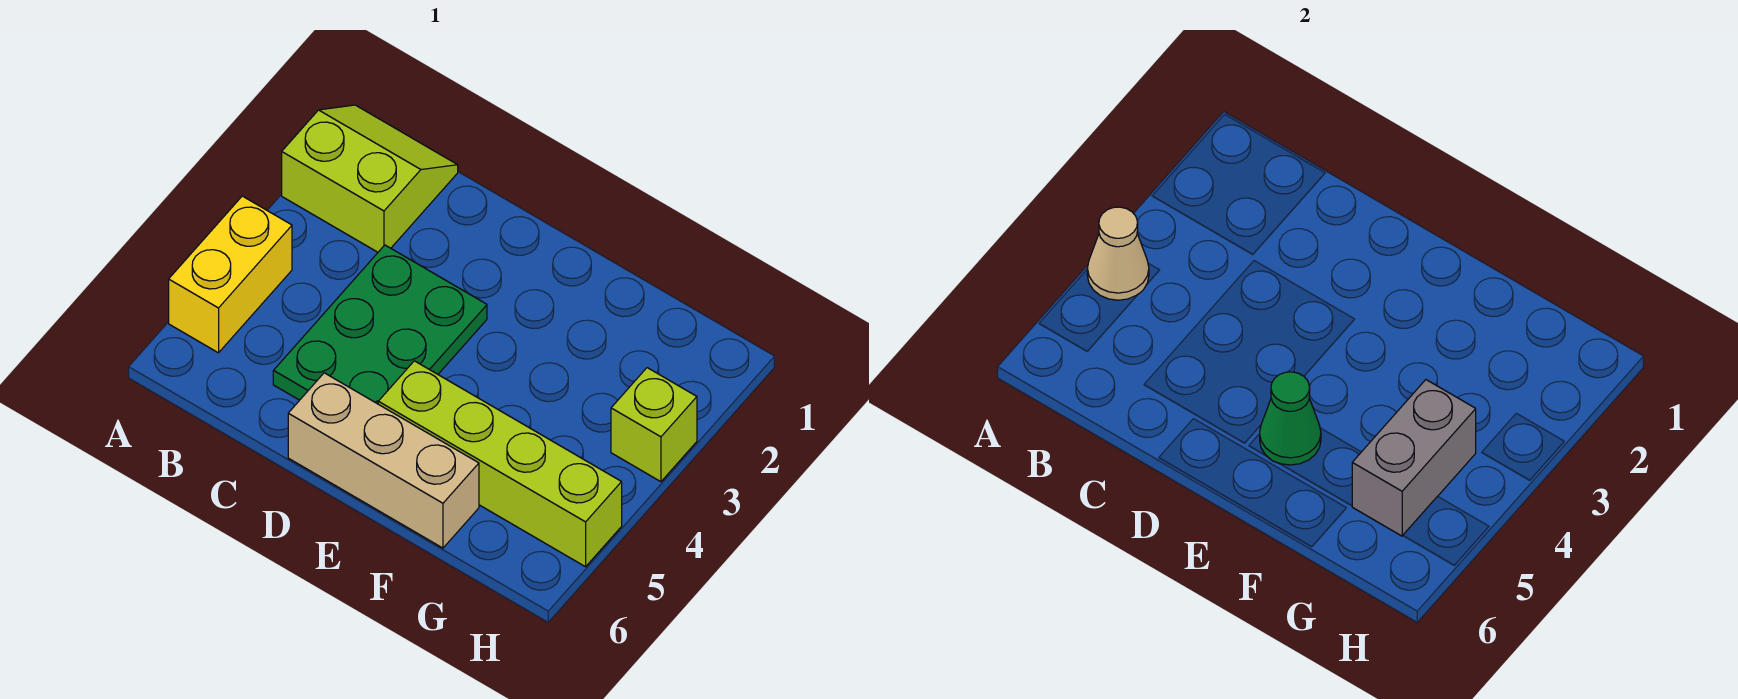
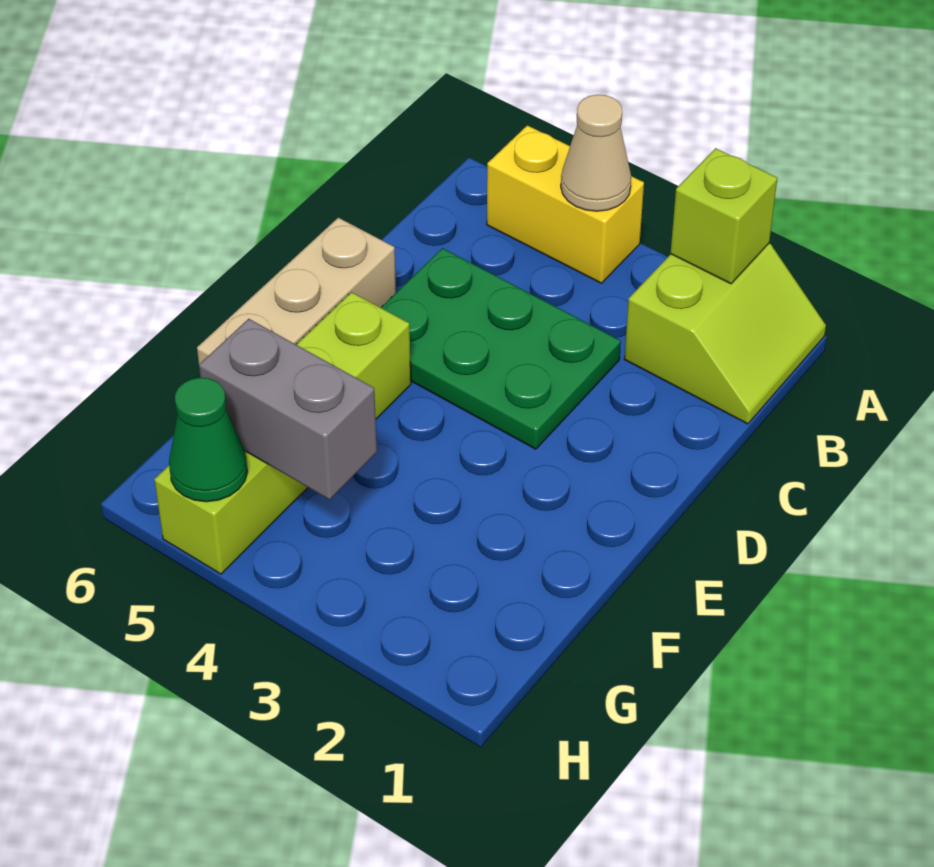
green cone E5 level 2 -> green cone H5 level 2
lime brick H3 level 1 -> lime brick A2 level 2

